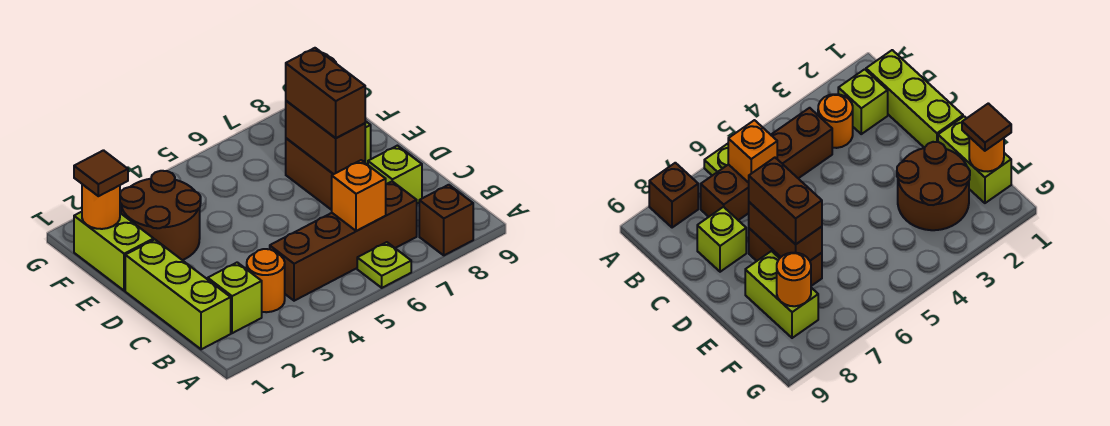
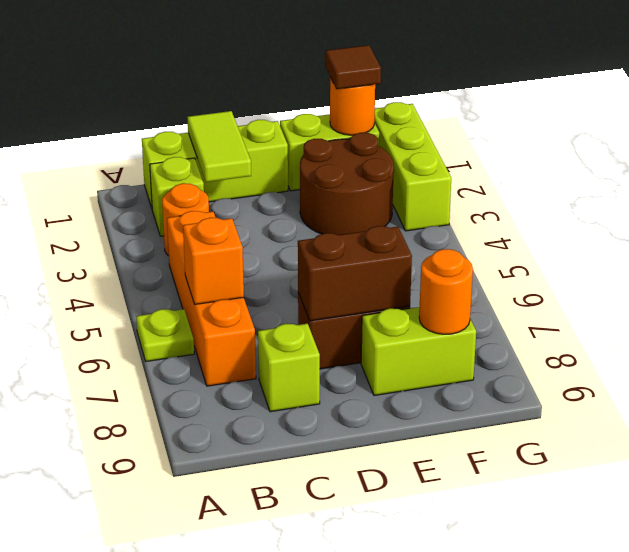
brown brick A8 level 1 -> none
brown brick B4:B7 level 1 -> orange brick B4:B7 level 1
none -> lime tile C1:C2 level 2
brown brick D7:E7 level 3 -> none
none -> lime brick G1:G3 level 1

